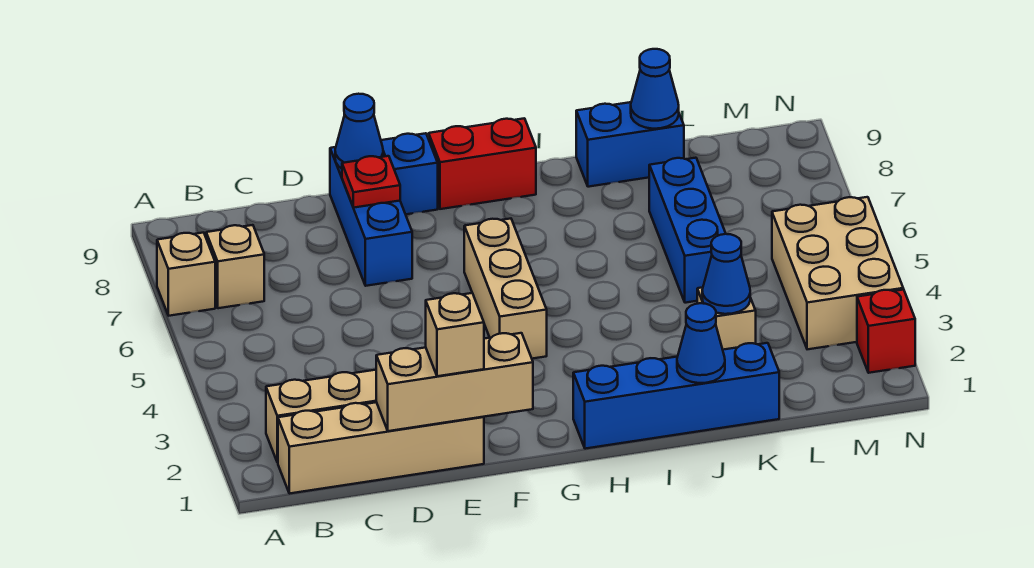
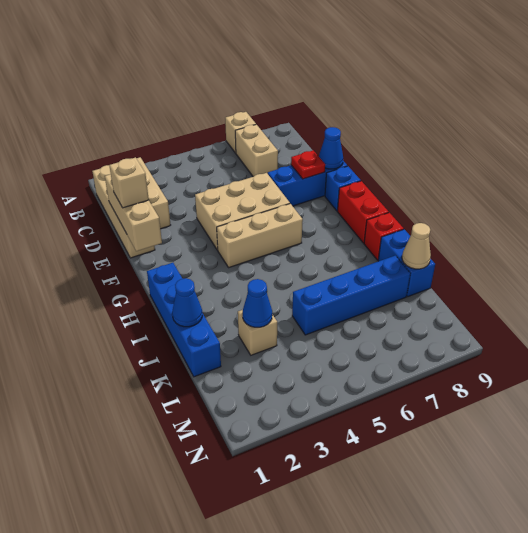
tan brick B7 level 1 -> tan brick B7:C7 level 1
blue brick K5:K7 level 1 -> blue brick K5:K8 level 1
blue cone K9 level 2 -> tan cone K9 level 2
tan brick M3:N5 level 1 -> tan brick E4:F6 level 1
red brick N2 level 1 -> red brick I9 level 1

